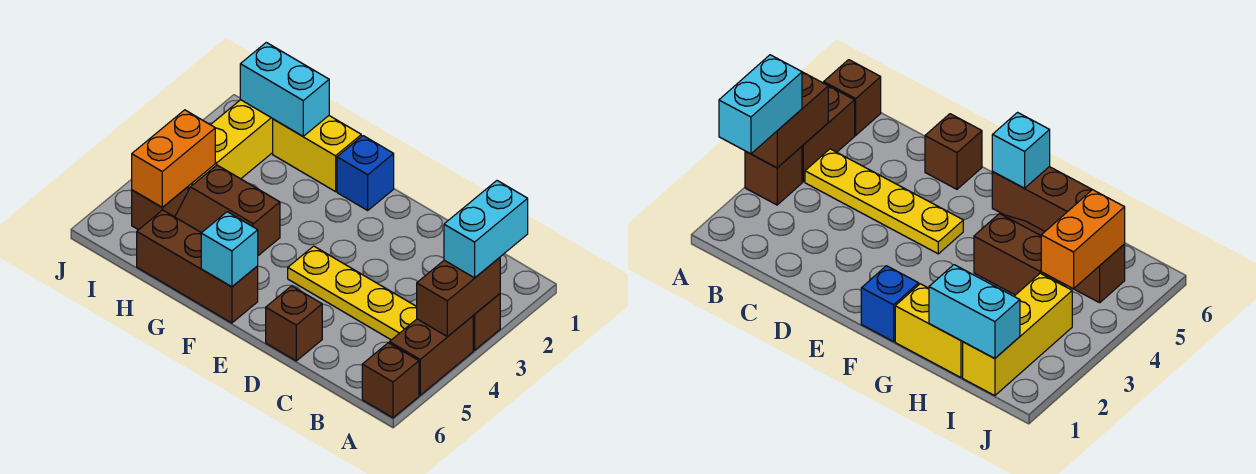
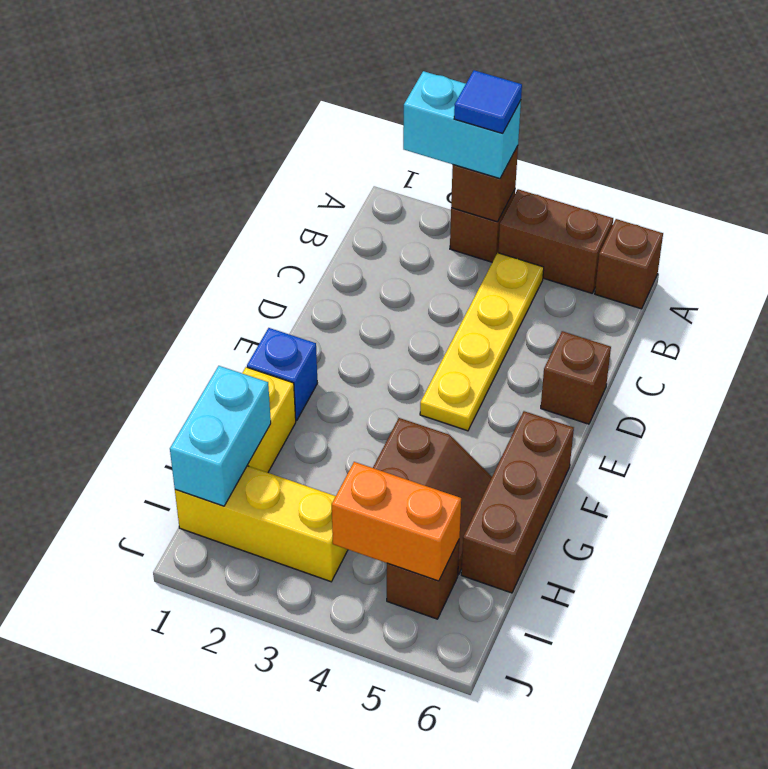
brown brick A3:A4 level 2 -> brown brick A3 level 2
none -> blue tile A3 level 4
cyan brick F6 level 2 -> none

